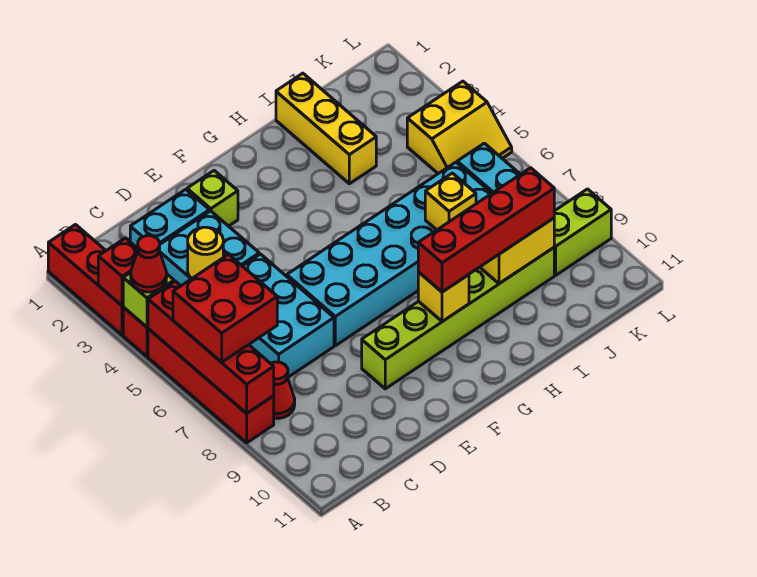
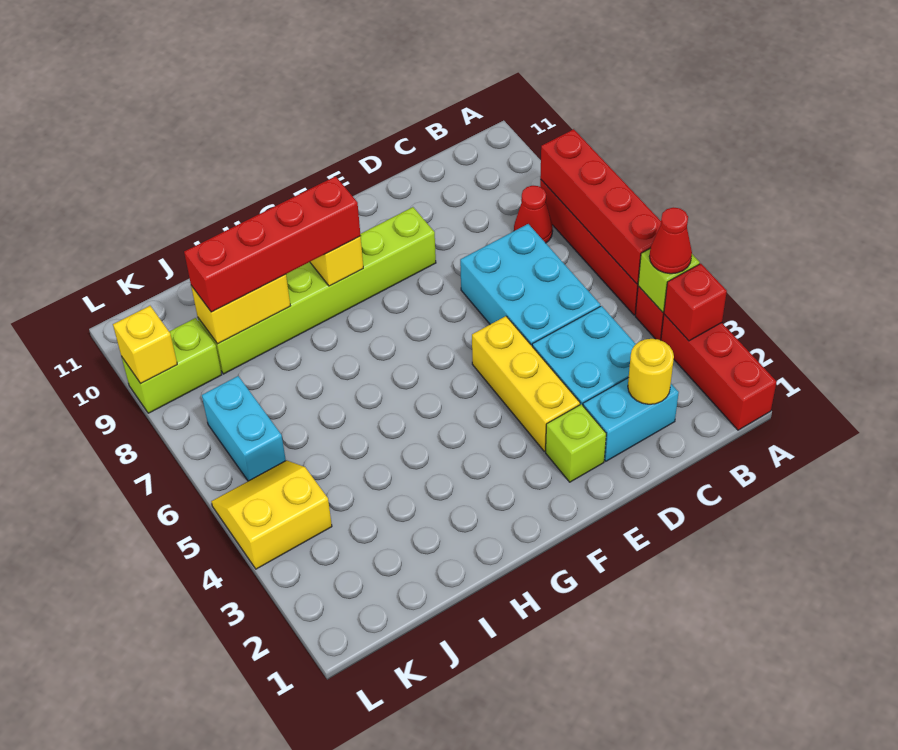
red brick A6:B7 level 3 -> none
yellow round brick C4 level 2 -> yellow round brick C2 level 2
cyan brick E6:J7 level 1 -> none
yellow brick I1:I3 level 1 -> yellow brick E3:E5 level 1
yellow brick I7 level 2 -> yellow brick L9 level 2

